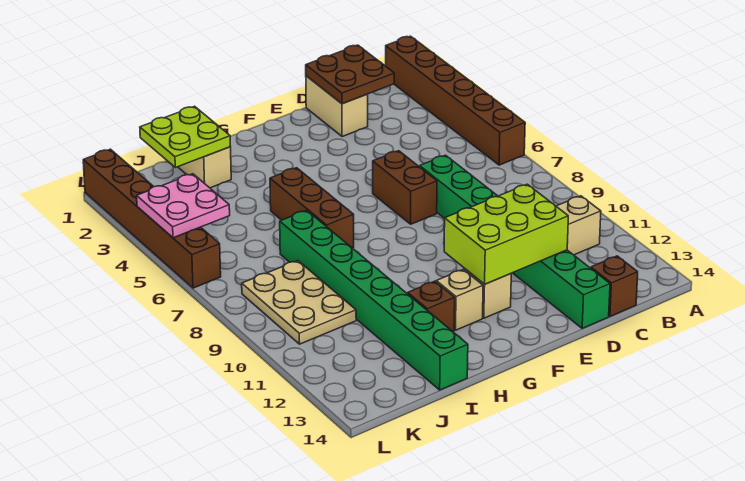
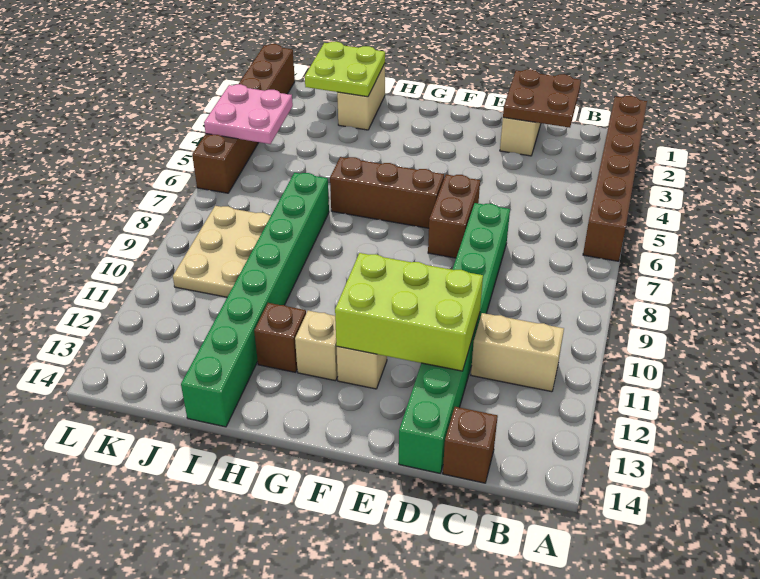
brown brick H5:H7 level 1 -> brown brick F6:H6 level 1

